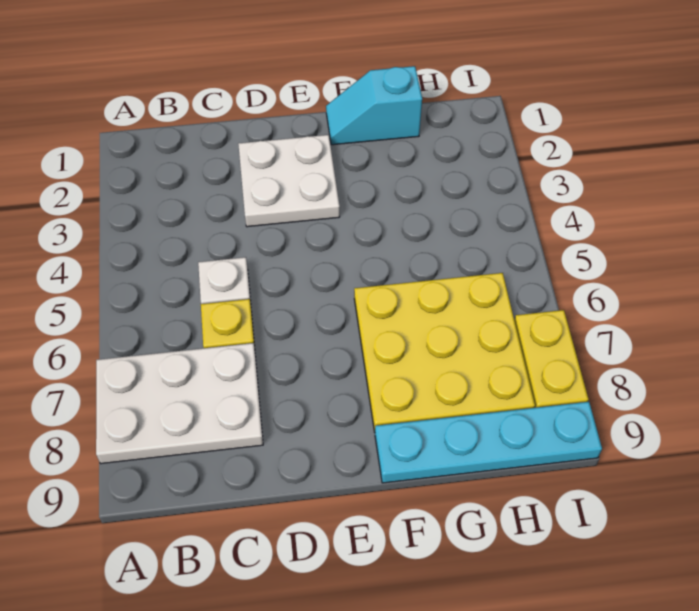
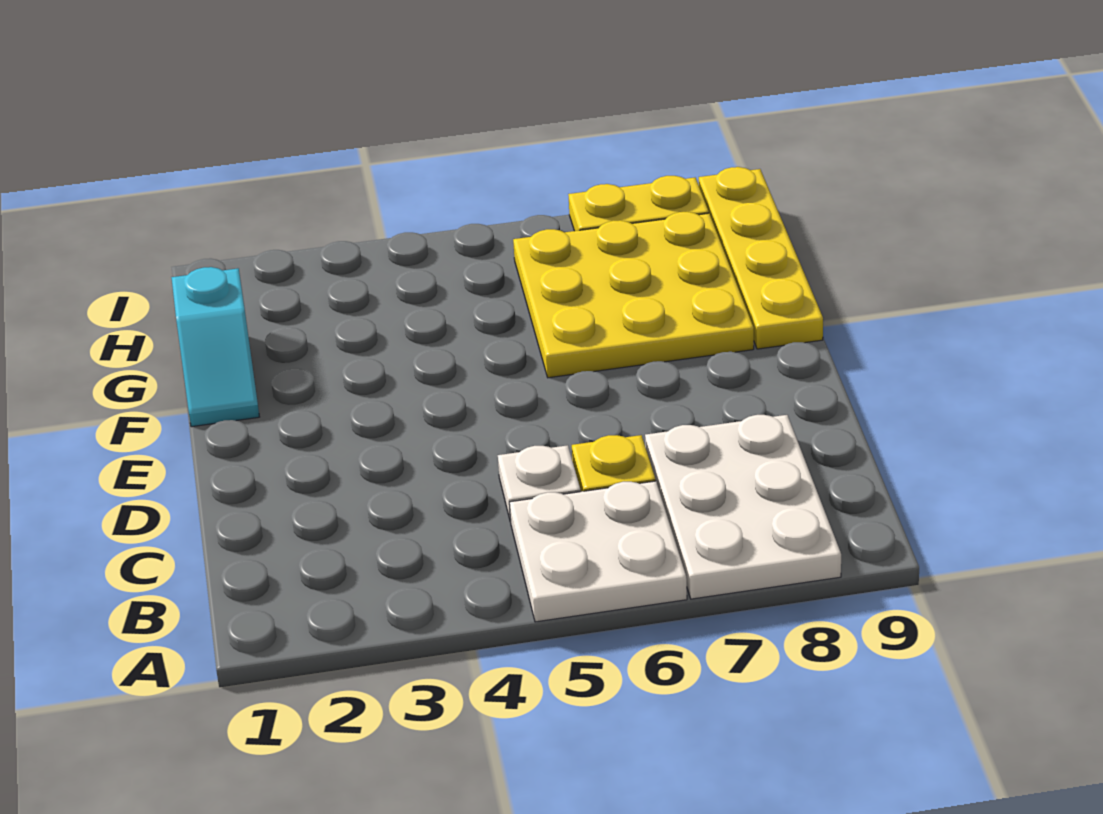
white plate D2:E3 level 1 -> white plate A5:B6 level 1
cyan plate F9:I9 level 1 -> yellow plate F9:I9 level 1

